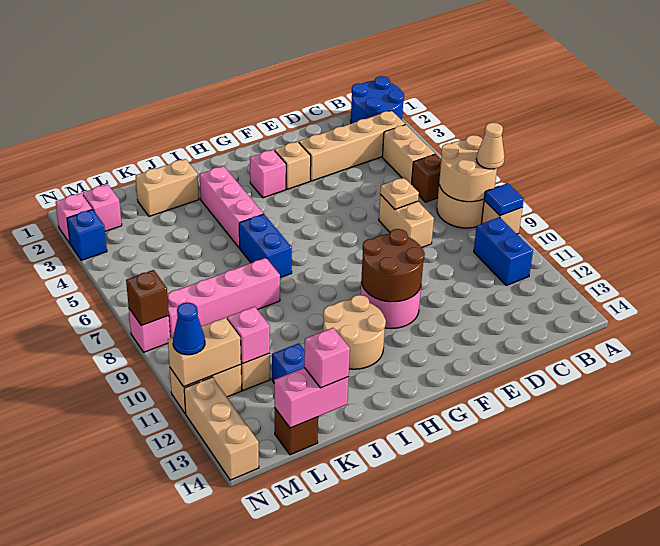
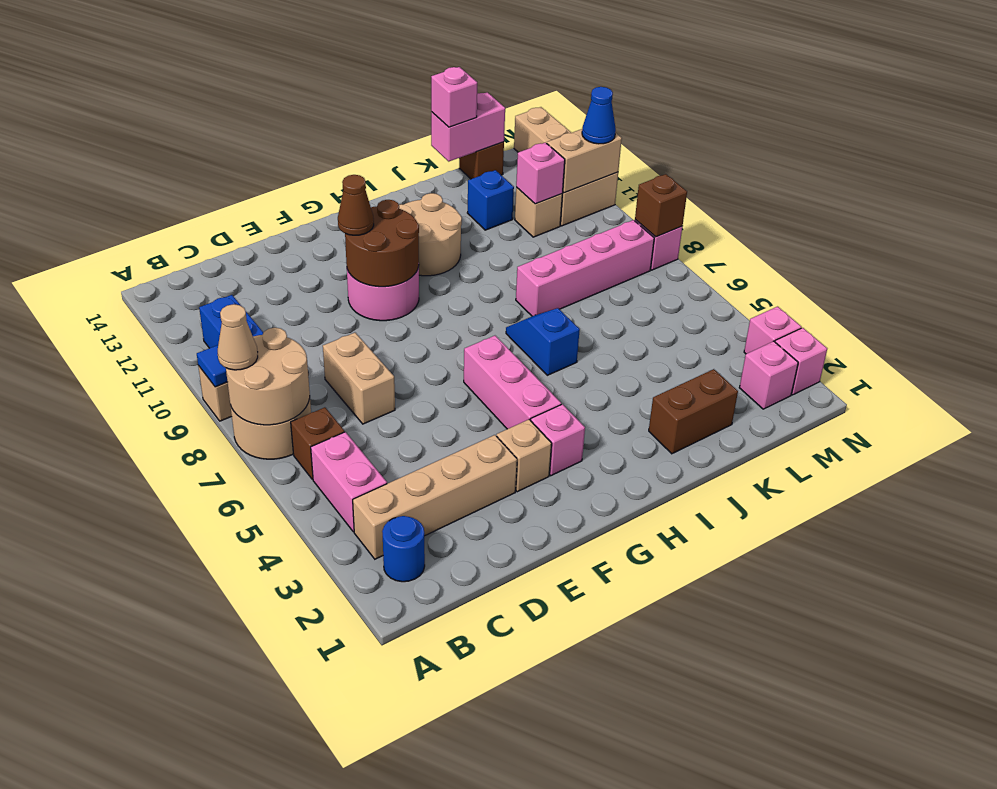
blue round brick A1:B2 level 1 -> blue round brick B2 level 1
tan brick B4:B5 level 1 -> pink brick B4:B5 level 1
tan plate D7 level 2 -> none
none -> brown cone F11 level 3
pink brick I3:I5 level 1 -> pink brick G4:G6 level 1
blue brick I6:I7 level 1 -> blue slope I6:I7 level 1 top 6
tan brick J2:K2 level 1 -> brown brick J2:K2 level 1
blue brick N3 level 1 -> pink brick N3 level 1

